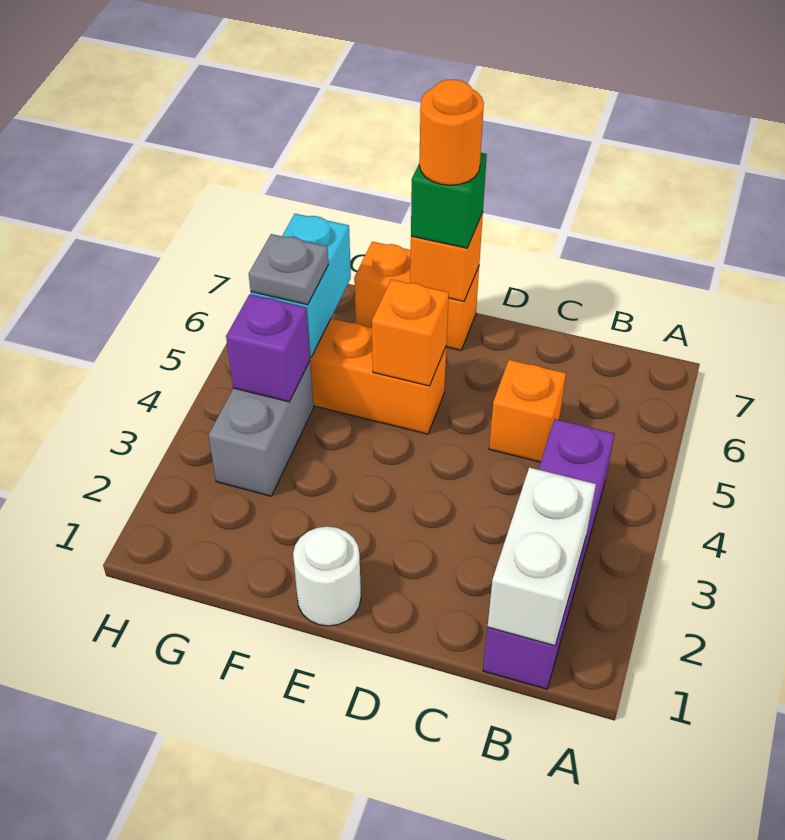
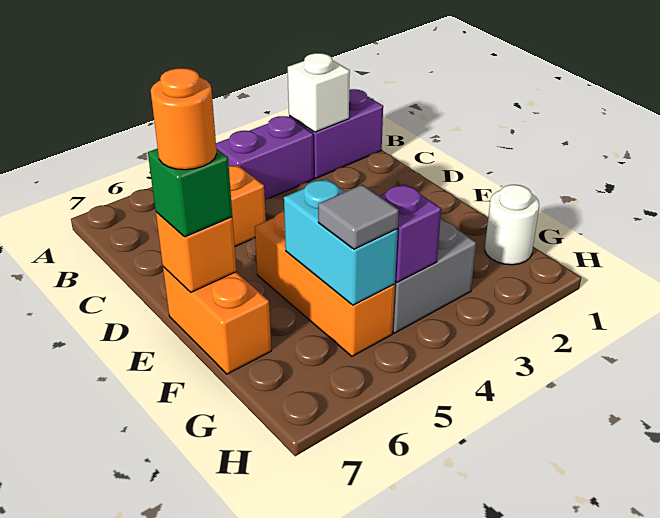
white brick B1:B2 level 2 -> white brick B2 level 2
white round brick E1 level 1 -> white round brick G1 level 1
orange brick E5 level 2 -> none
cyan brick G5:G6 level 2 -> cyan brick F5:G5 level 2
grey plate G5 level 3 -> grey tile G5 level 3

